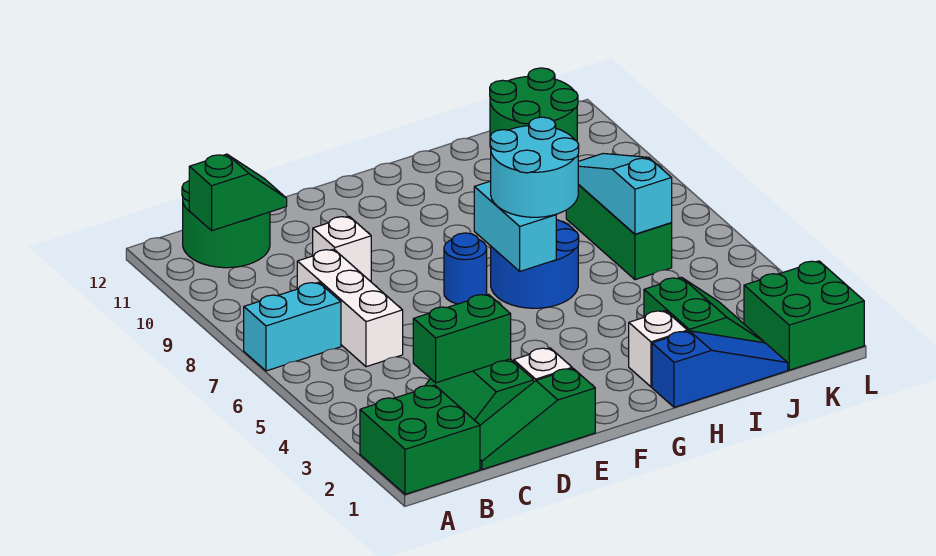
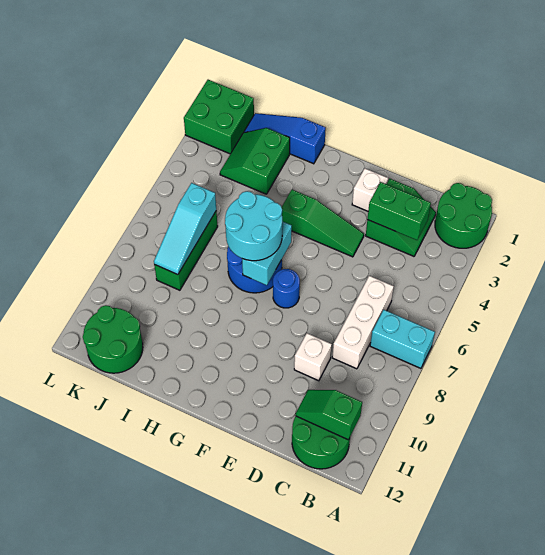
green brick A1:B2 level 1 -> green round brick A1:B2 level 1
green slope C1:E1 level 1 top E -> green slope E4:G4 level 1 top G
white brick H2 level 1 -> none

